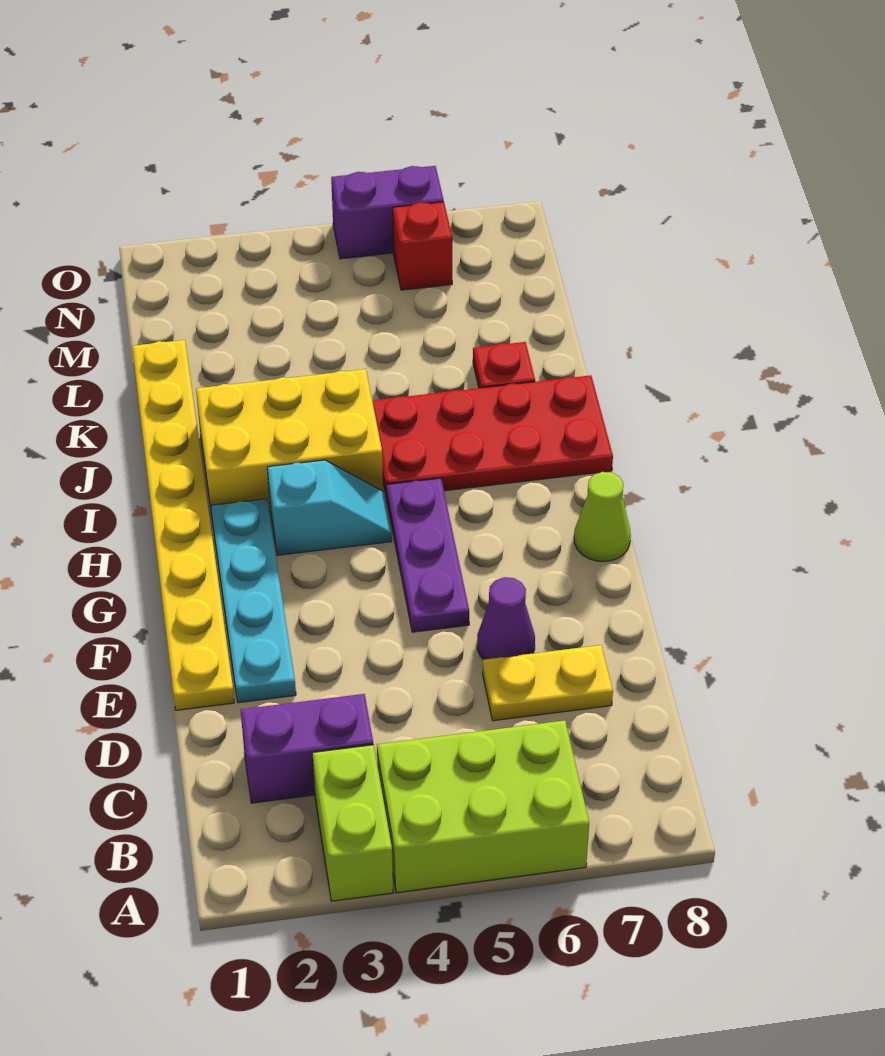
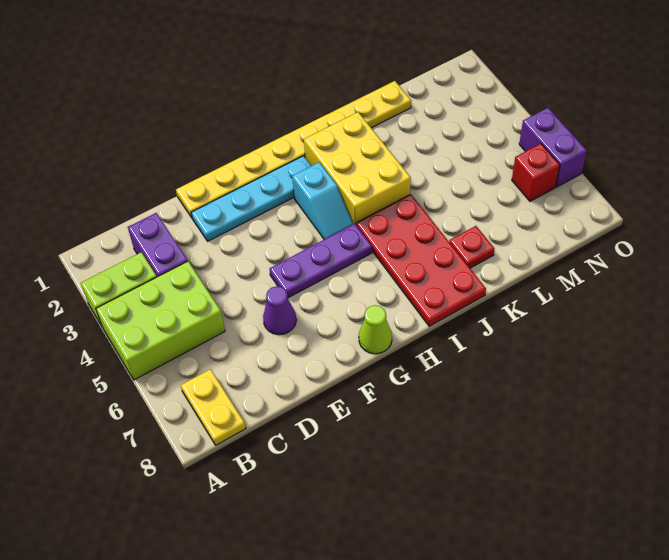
lime brick A4:B6 level 1 -> lime brick A4:C5 level 1
yellow plate D6:D7 level 1 -> yellow plate B7:B8 level 1

